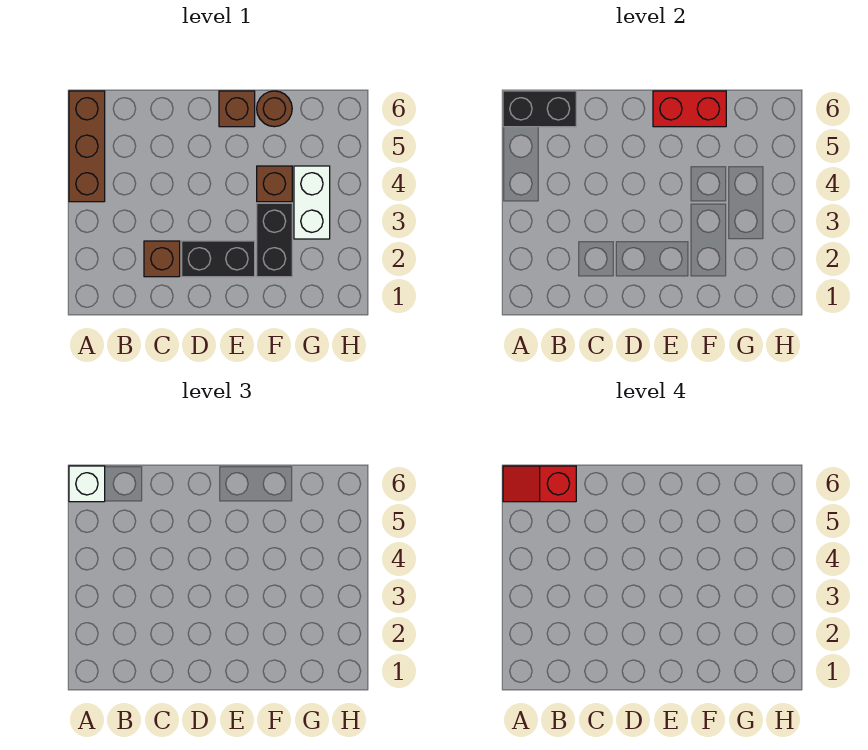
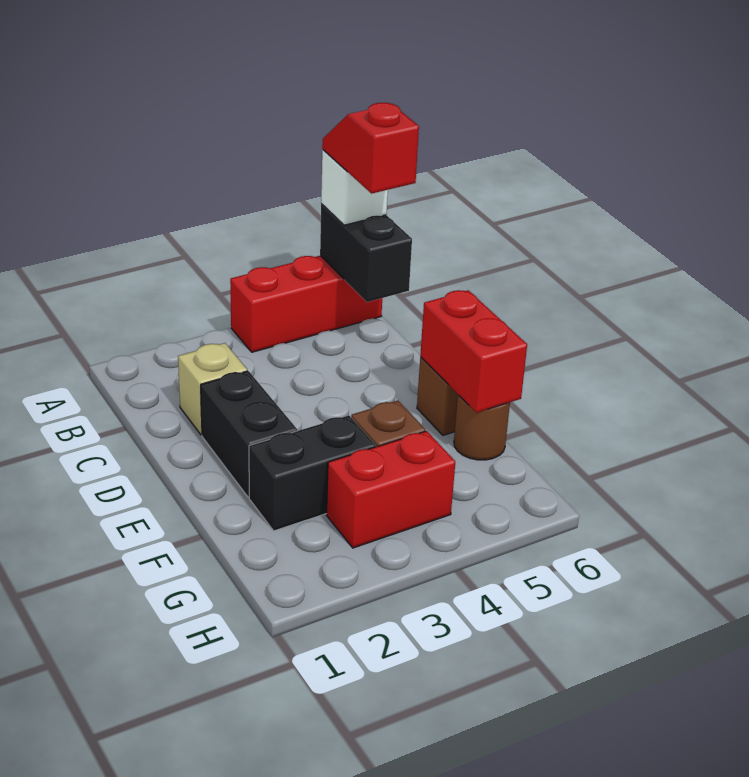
brown brick A4:A6 level 1 -> red brick A4:A6 level 1
brown brick C2 level 1 -> tan brick C2 level 1
white brick G3:G4 level 1 -> red brick G3:G4 level 1

